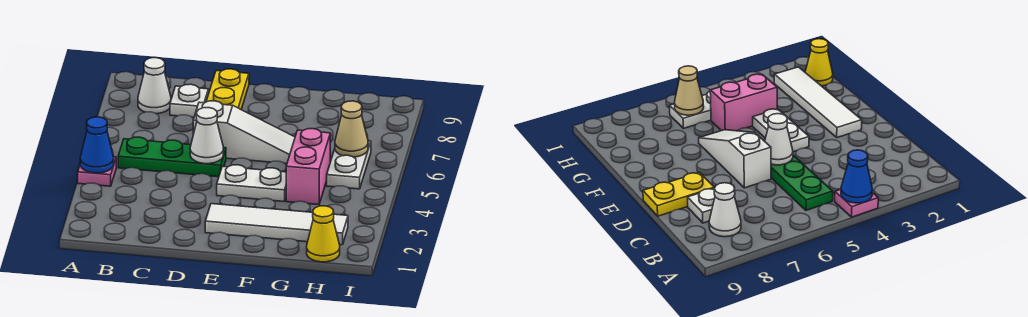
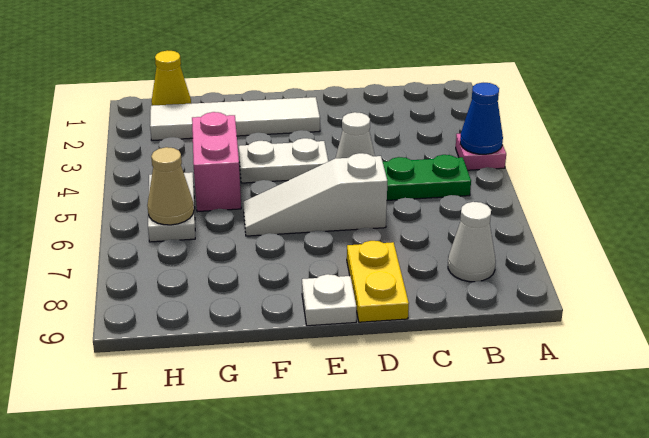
white plate C8 level 1 -> white plate E9 level 1

